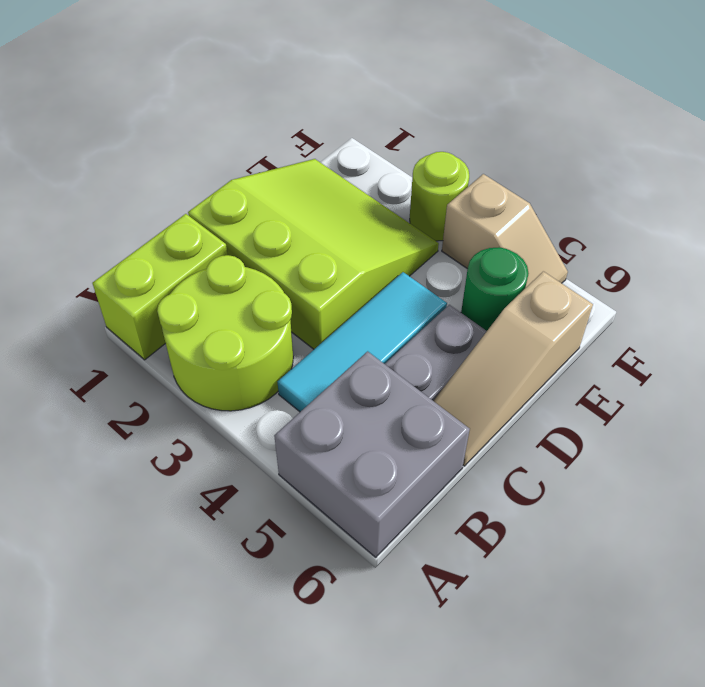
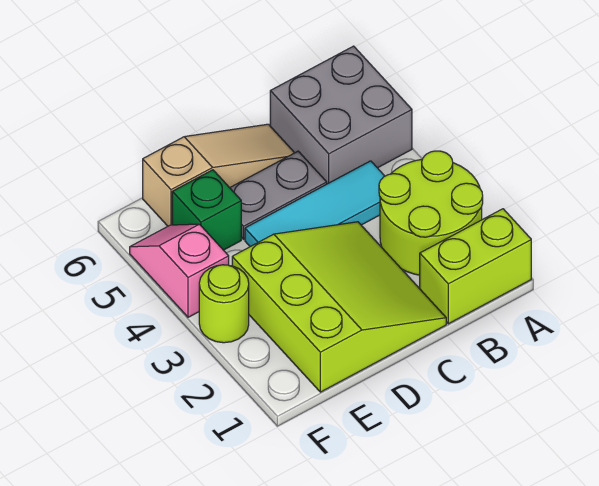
lime slope C1:E3 level 1 top C -> lime slope C1:E3 level 1 top E
green round brick E5 level 1 -> green brick E5 level 1
tan slope F4:F5 level 1 top 4 -> pink slope F4:F5 level 1 top 4

